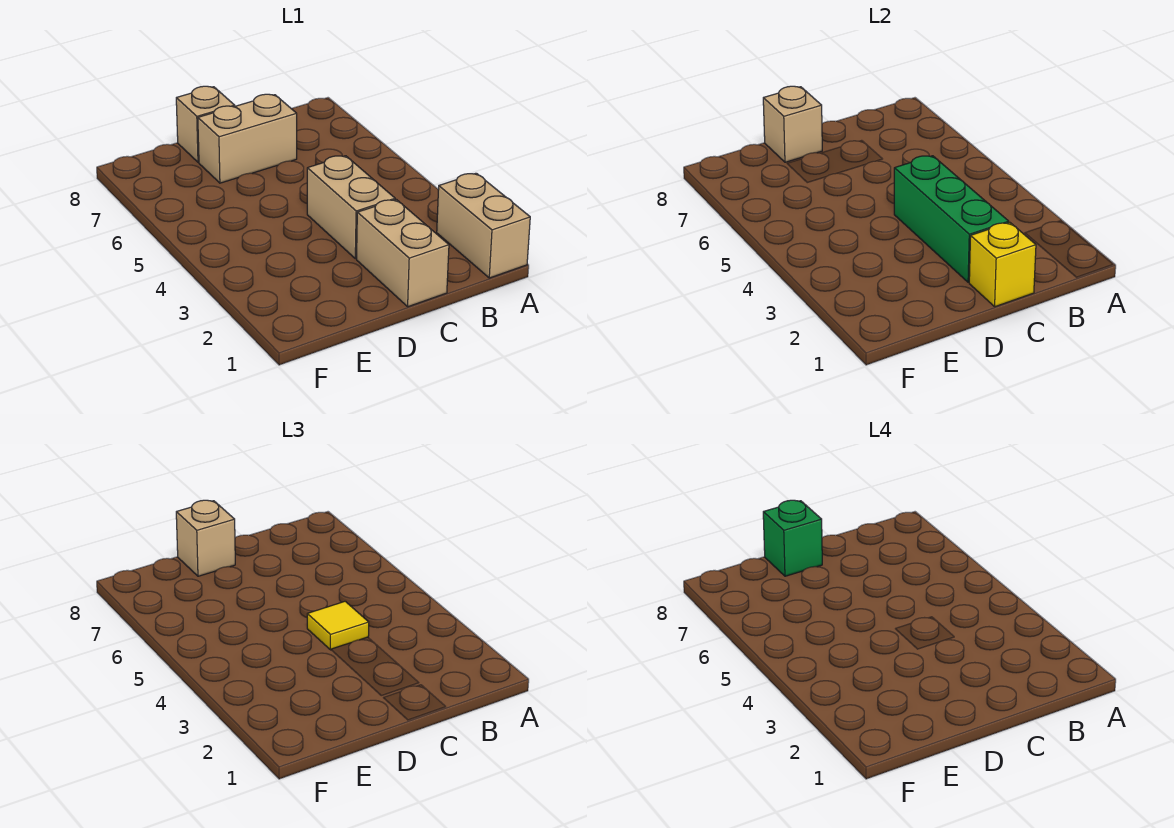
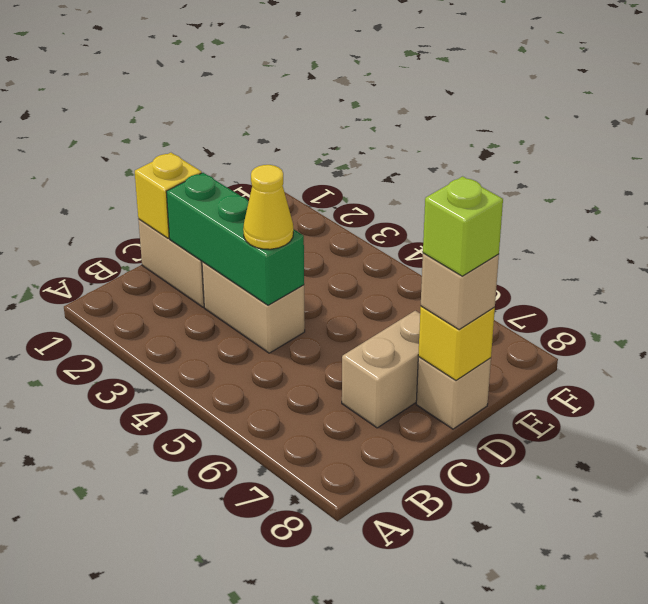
tan brick A1:A2 level 1 -> none
yellow tile C4 level 3 -> yellow cone C4 level 3
tan brick D8 level 2 -> yellow brick D8 level 2
green brick D8 level 4 -> lime brick D8 level 4

